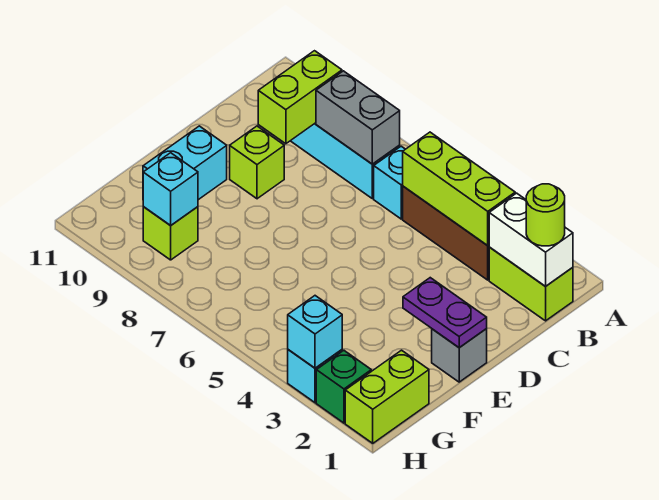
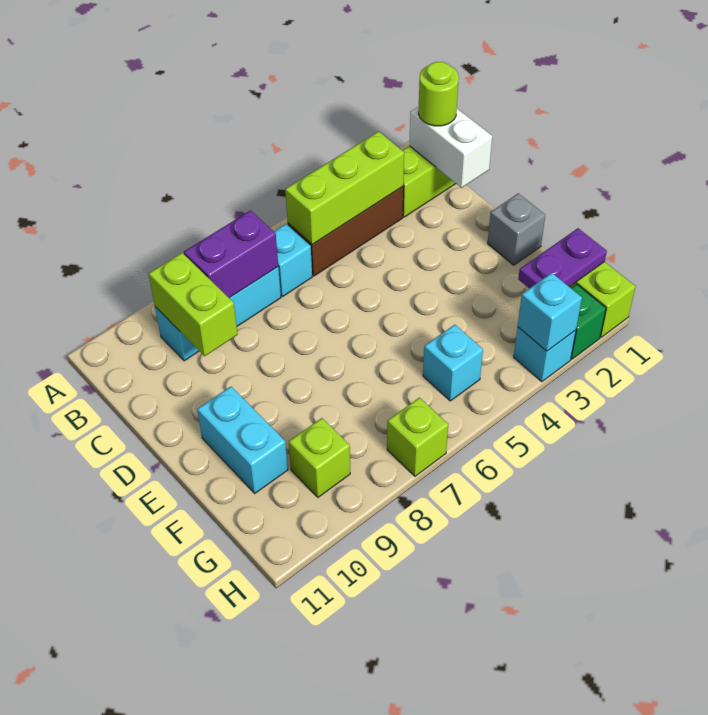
white brick B1:B2 level 2 -> white brick B1:C1 level 2
grey brick B7:B8 level 2 -> purple brick B7:B8 level 2
lime brick D9 level 1 -> lime brick H7 level 1
purple plate E1:E2 level 2 -> purple plate G1:G2 level 2
cyan brick G9 level 2 -> cyan brick G5 level 1

